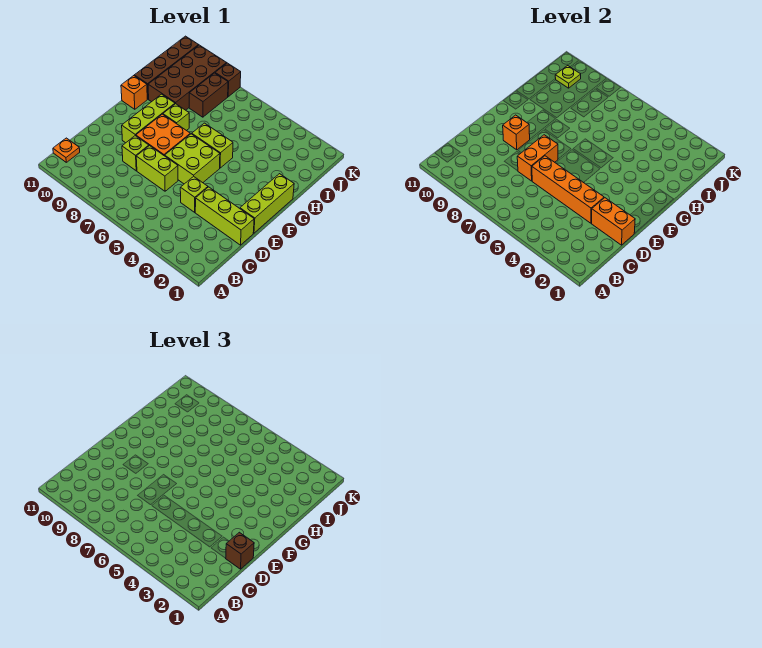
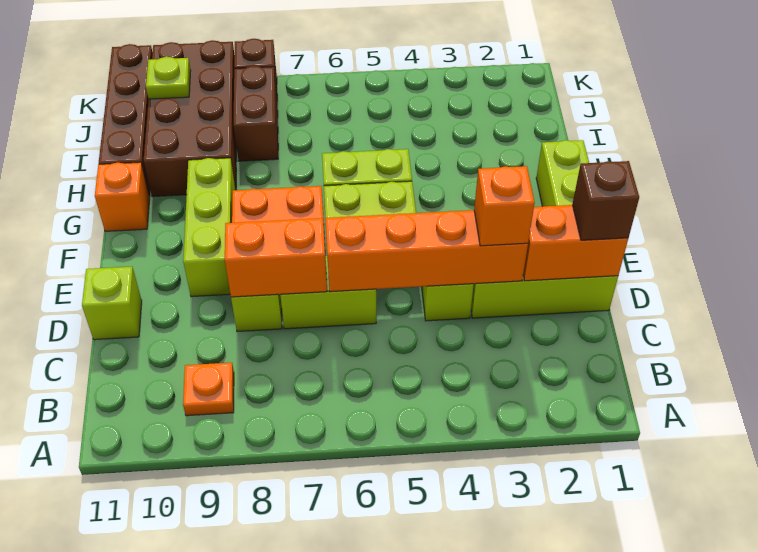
orange plate B11 level 1 -> orange plate B9 level 1
orange brick D7:E7 level 2 -> orange brick D7:D8 level 2
orange brick E9 level 2 -> orange brick D3 level 3
lime brick G8 level 1 -> lime brick D11 level 1

